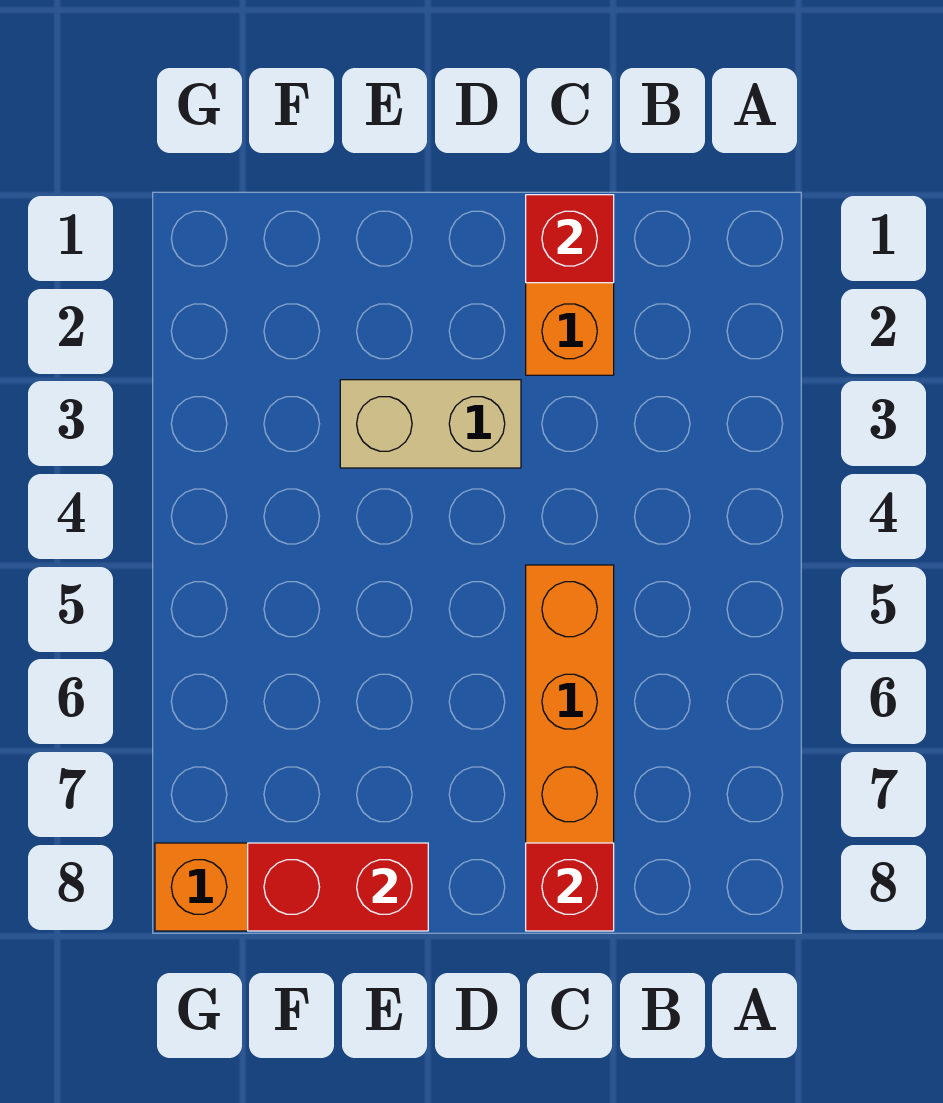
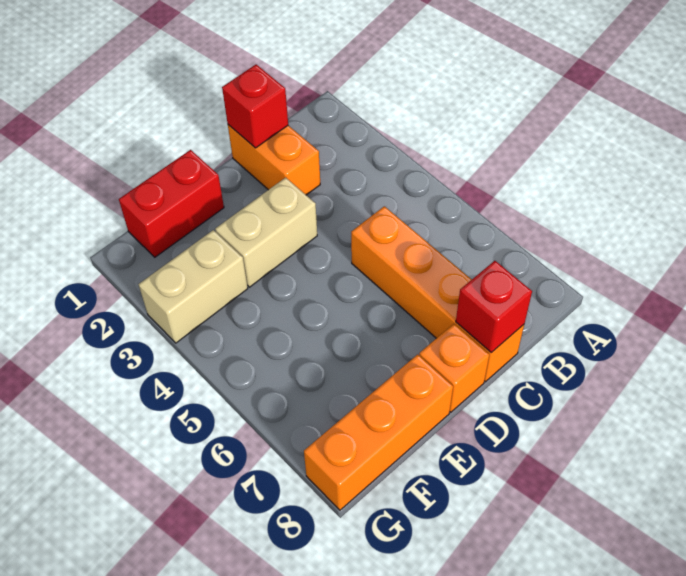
none -> orange brick D8 level 1
red brick E8:F8 level 2 -> red brick E1:F1 level 1
none -> tan brick F3:G3 level 1

